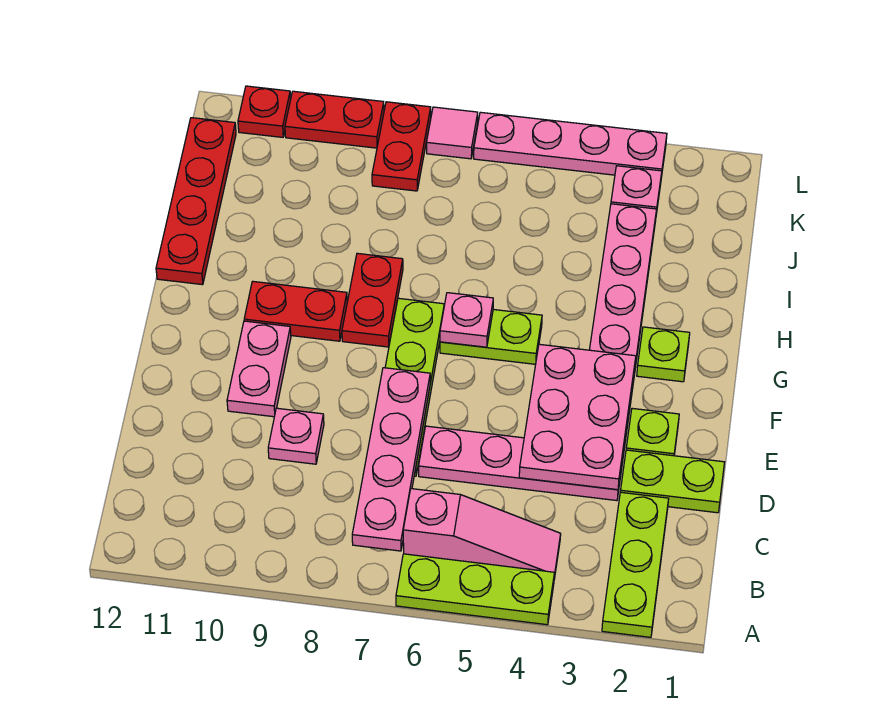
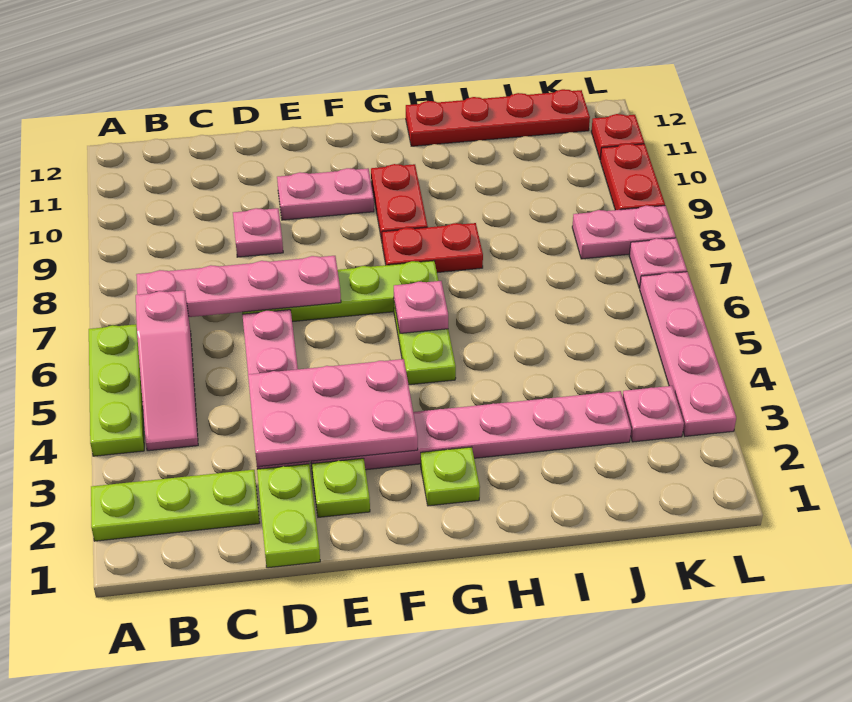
red plate K8:L8 level 1 -> pink plate K8:L8 level 1
pink tile L7 level 1 -> pink plate L7 level 1

